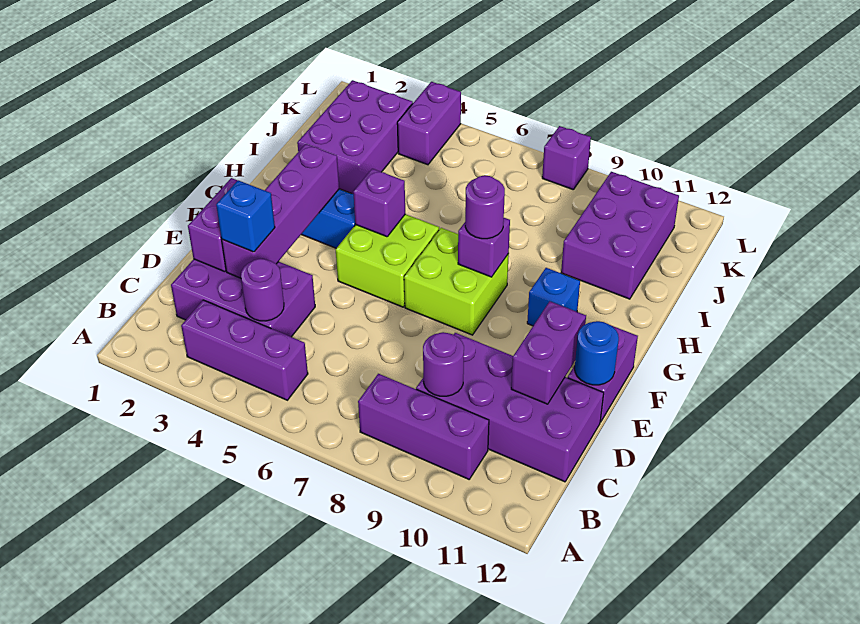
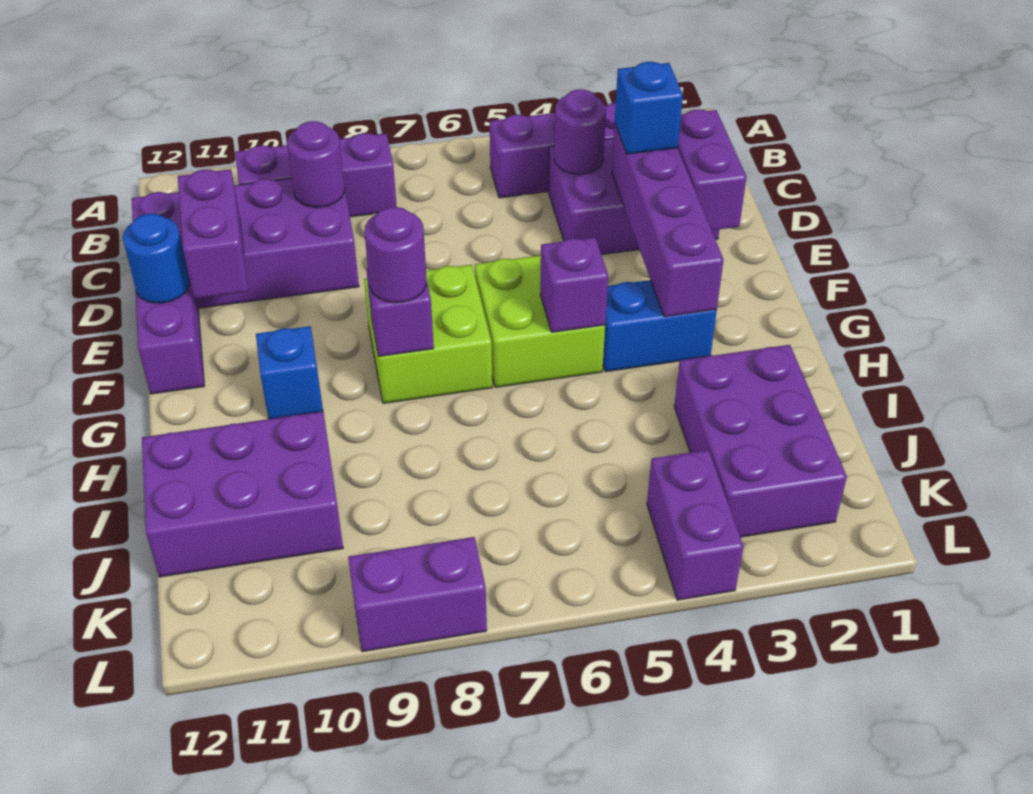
purple brick I10:K11 level 1 -> purple brick I10:J12 level 1
purple brick L8 level 1 -> purple brick L8:L9 level 1

